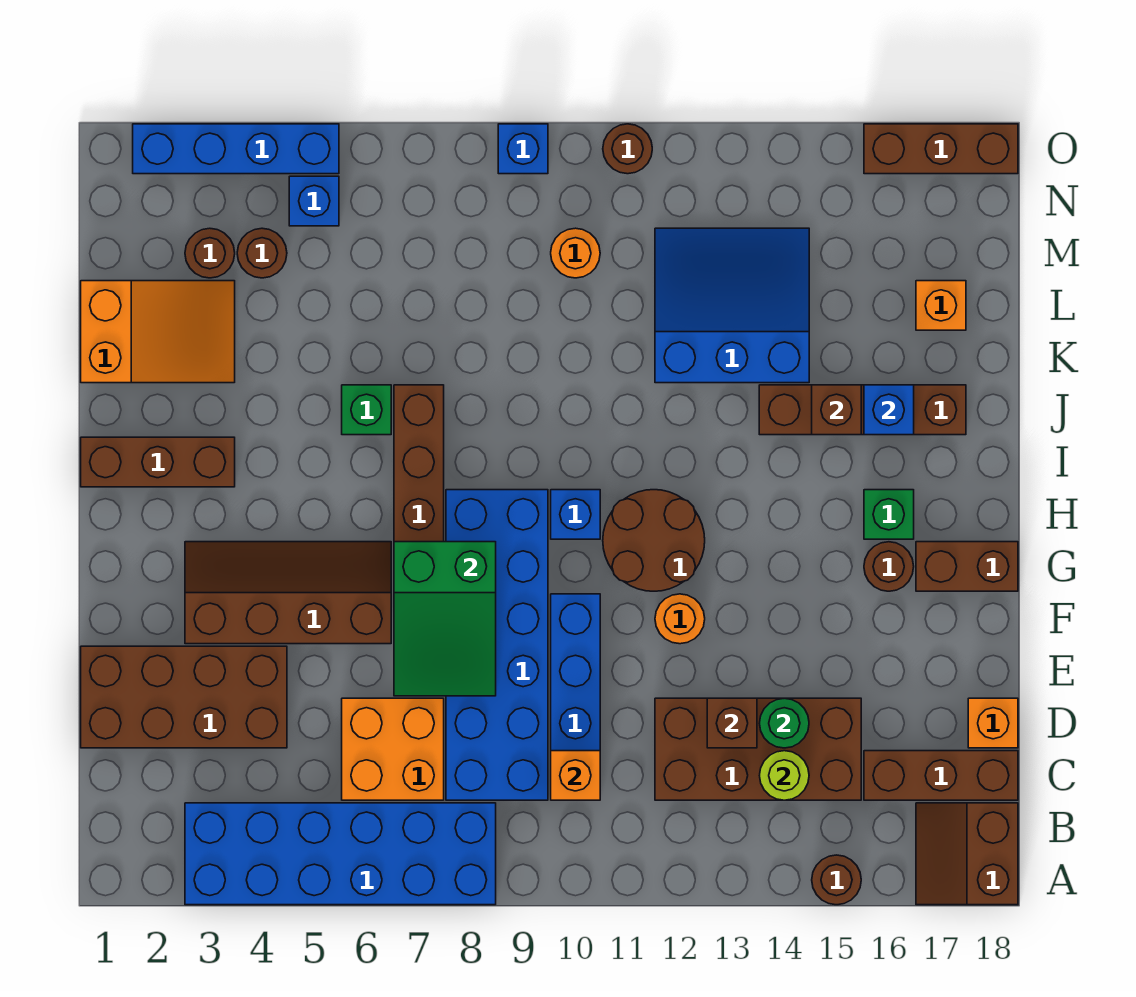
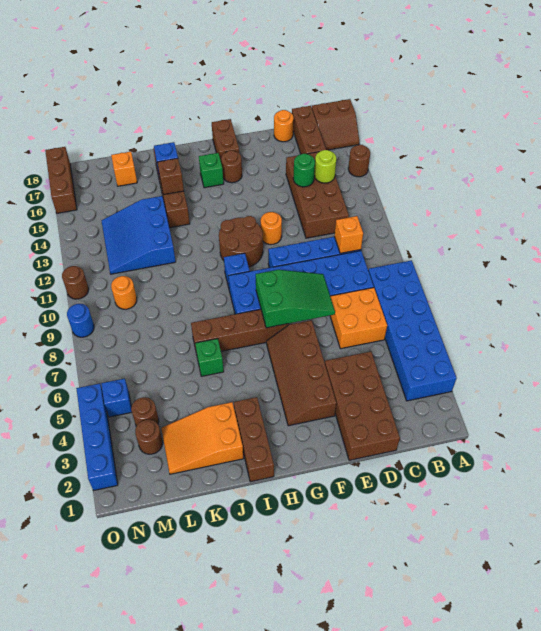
brown brick D13 level 2 -> none
orange brick D18 level 1 -> orange round brick D18 level 1
orange slope K1:L3 level 1 top 1 -> orange slope J2:L3 level 1 top J
blue brick O9 level 1 -> blue round brick O9 level 1

